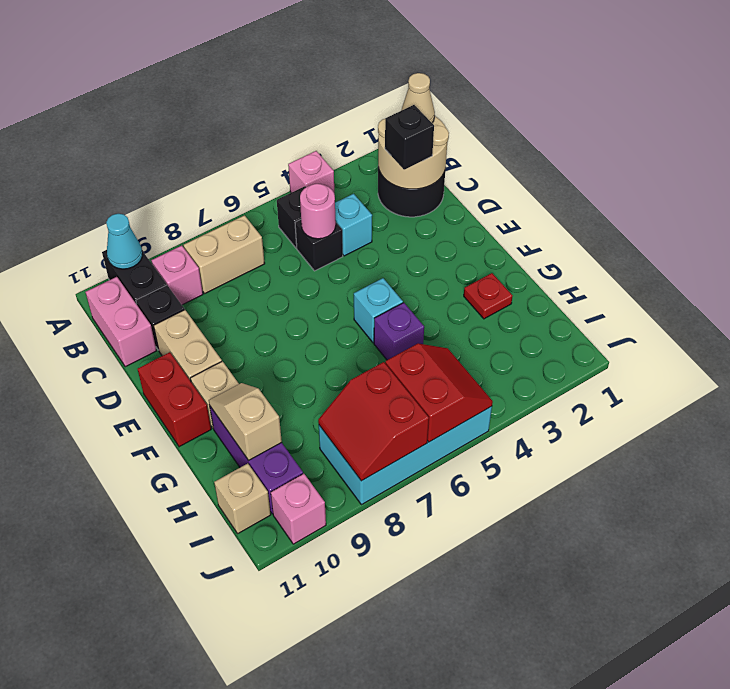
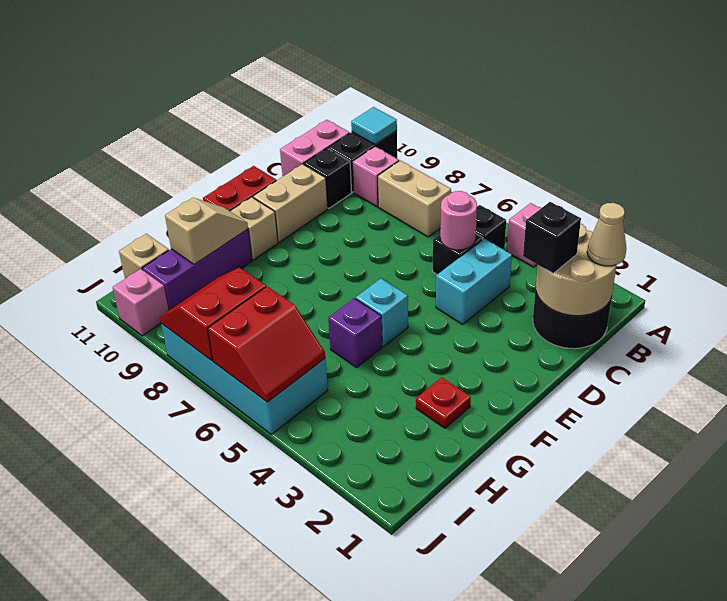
cyan cone A10 level 2 -> cyan tile A10 level 2
cyan brick C4 level 1 -> cyan brick C4:D4 level 1

